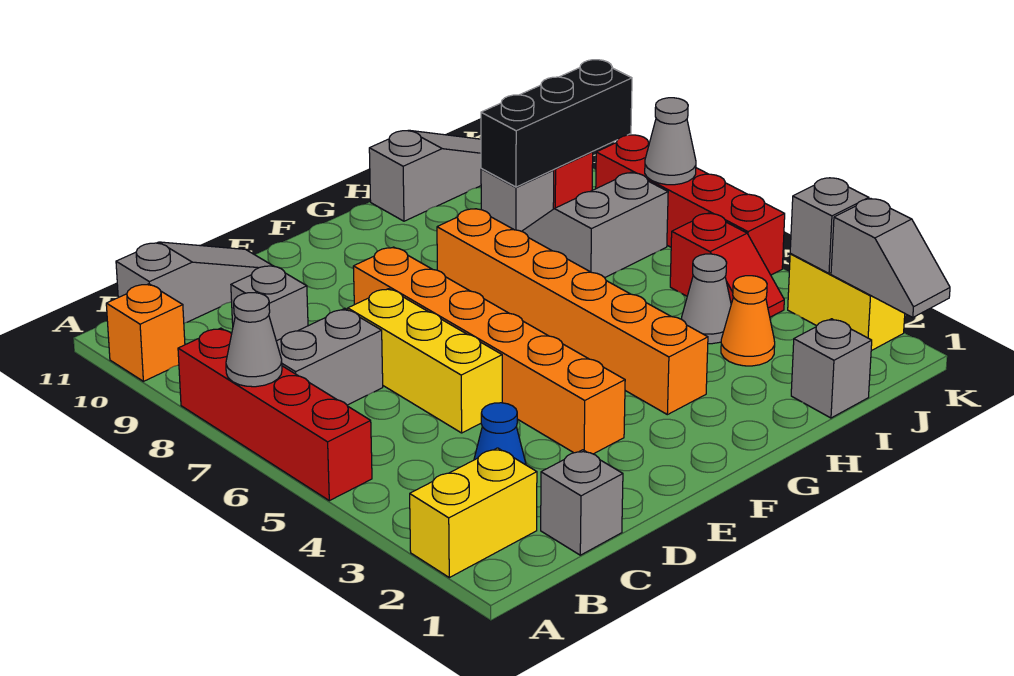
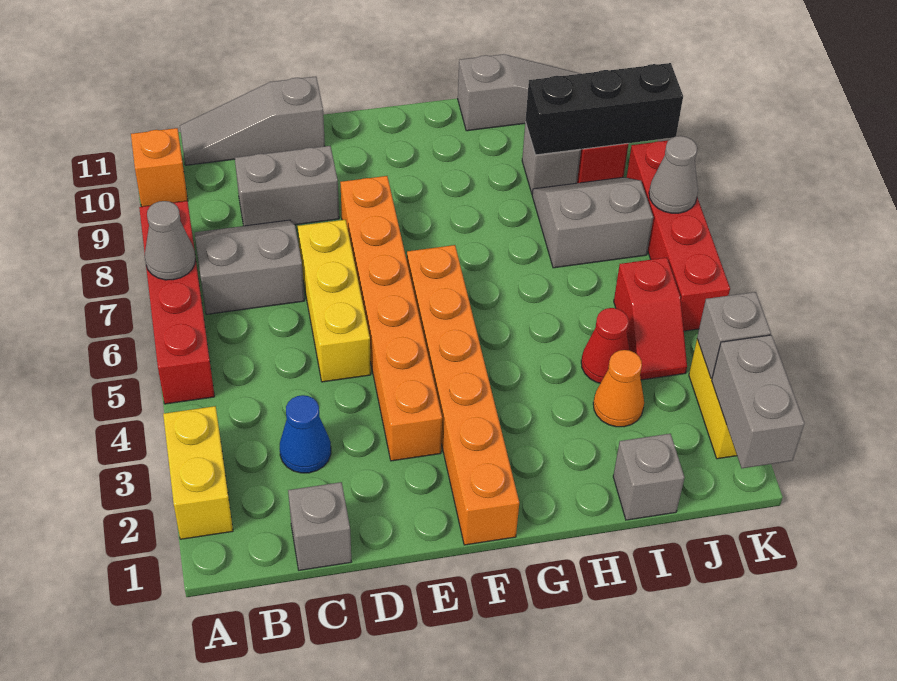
yellow brick A2:B2 level 1 -> yellow brick A2:A3 level 1
grey slope B11:D11 level 1 top B -> grey slope B11:D11 level 1 top D
grey brick C9 level 1 -> grey brick C9:D9 level 1
orange brick G3:G8 level 1 -> orange brick F1:F6 level 1
grey cone I4 level 1 -> red cone I4 level 1
grey slope K1:K2 level 2 top 2 -> grey brick K1:K2 level 2

